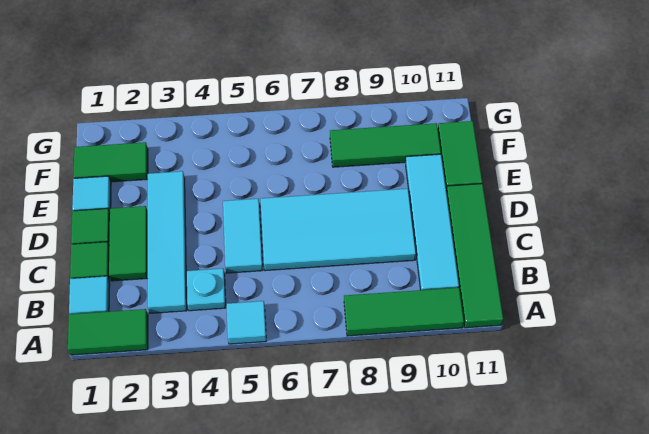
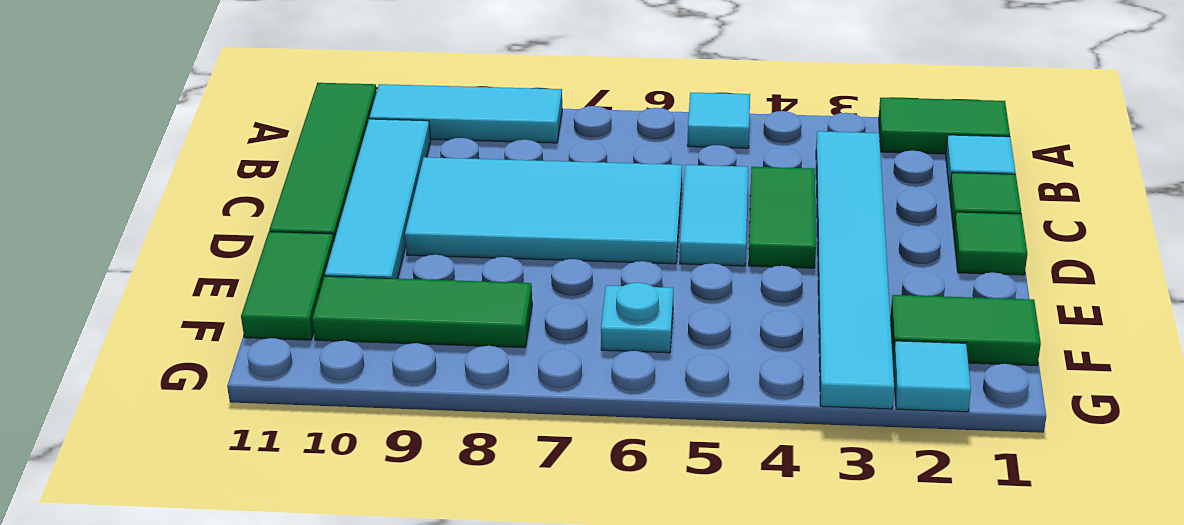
green tile A8:A10 level 1 -> cyan tile A8:A10 level 1
cyan tile B3:E3 level 1 -> cyan tile B3:G3 level 1
cyan plate B4 level 1 -> cyan plate F6 level 1
green tile C2:D2 level 1 -> green tile C4:D4 level 1
cyan tile E1 level 1 -> cyan tile G2 level 1

